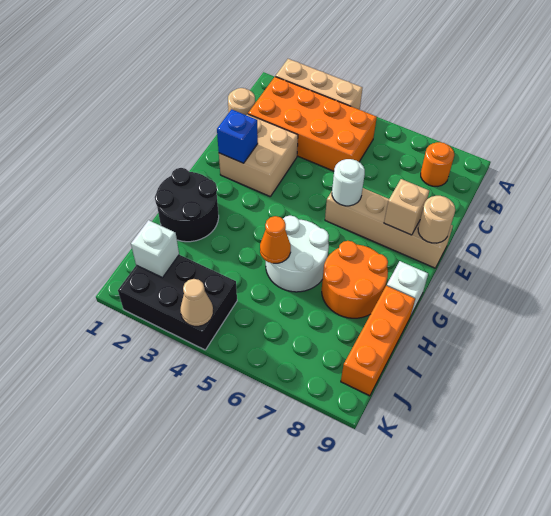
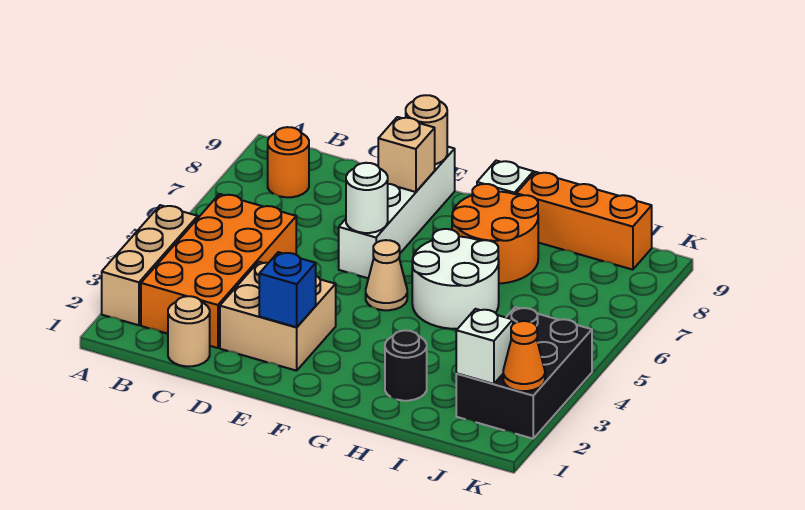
tan brick E6:E9 level 1 -> white brick E6:E9 level 1
black round brick G1:H2 level 1 -> black round brick H2 level 1
orange cone H5 level 2 -> orange cone K2 level 2
tan cone K4 level 2 -> tan cone F5 level 1

